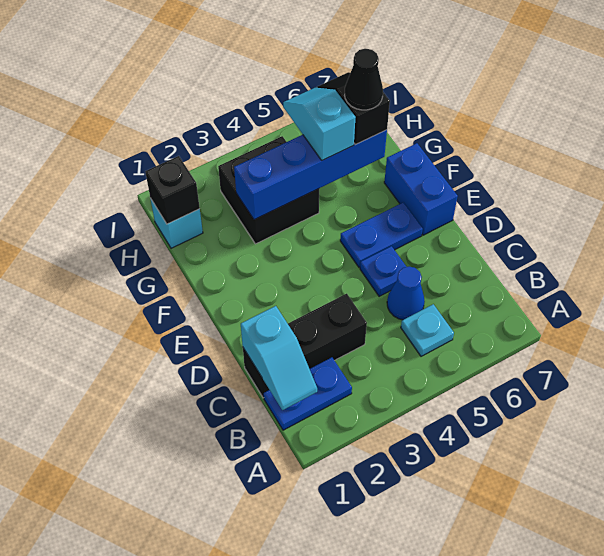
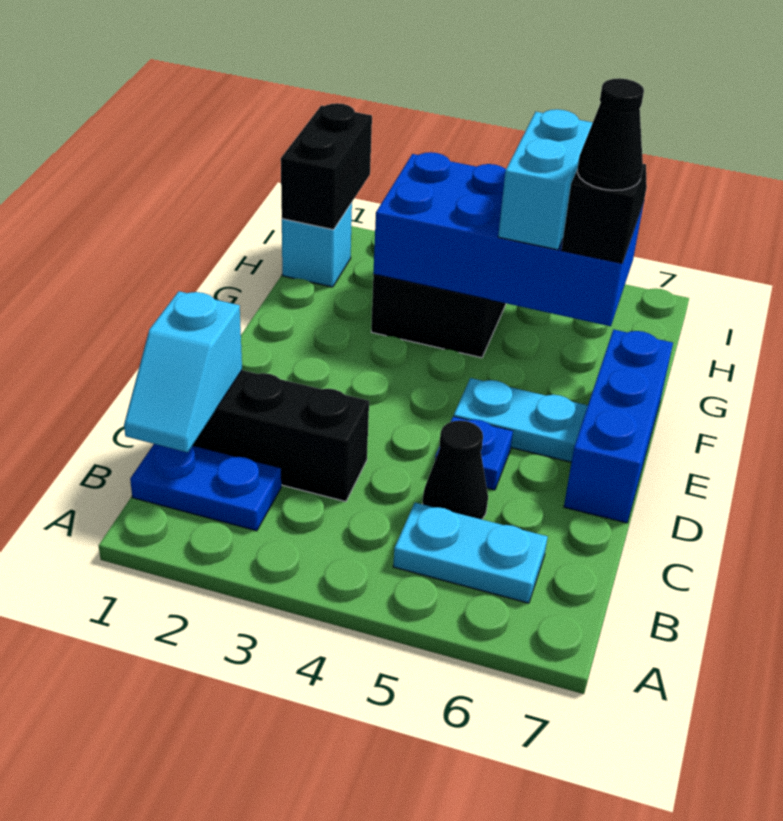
cyan plate B5 level 1 -> cyan plate B5:B6 level 1
blue cone C5 level 1 -> black cone C5 level 1
blue plate E5:E6 level 1 -> cyan plate E5:E6 level 1
blue brick E7:F7 level 1 -> blue brick D7:F7 level 1
blue brick G3:G6 level 2 -> blue brick G3:H6 level 2
cyan slope G5:H5 level 3 top G -> cyan brick G5:H5 level 3
black brick H1 level 2 -> black brick H1:I1 level 2

